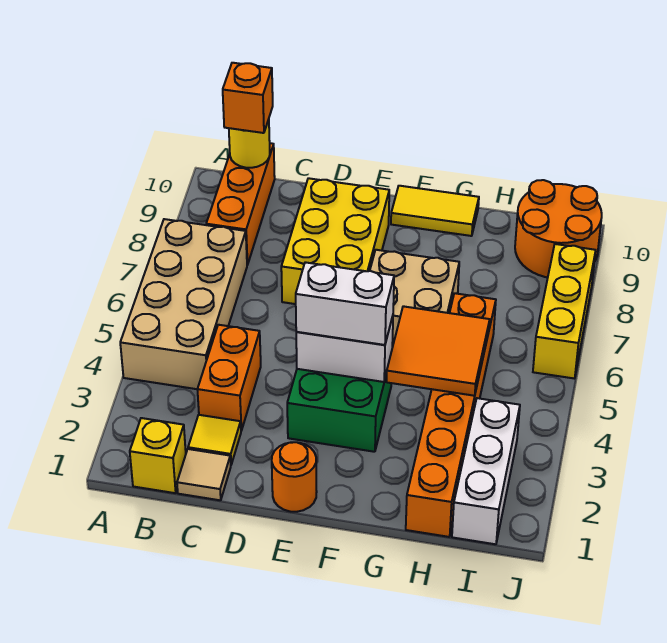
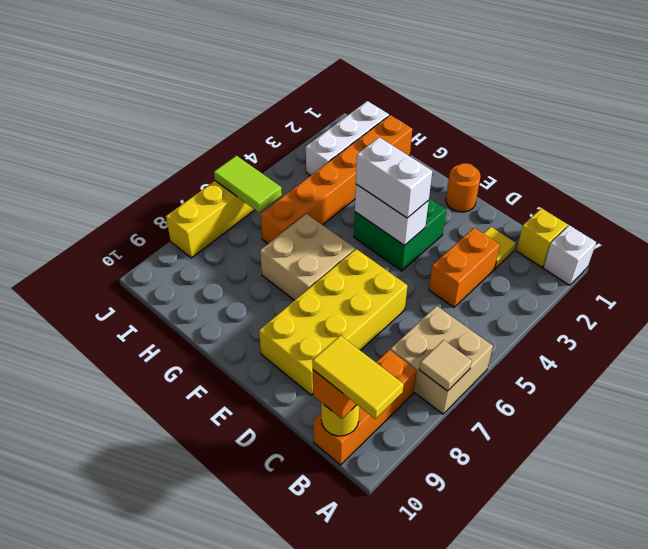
none -> white brick A1 level 1
tan brick A4:B7 level 1 -> tan brick A6:B7 level 1
tan tile C1 level 1 -> tan tile A7 level 2
yellow brick D7:E9 level 1 -> yellow brick D6:E9 level 1
yellow tile F10:G10 level 1 -> yellow tile A10:B10 level 4
orange tile G4:H5 level 2 -> none
none -> lime tile I6:J6 level 2
orange round brick I9:J10 level 1 -> none

